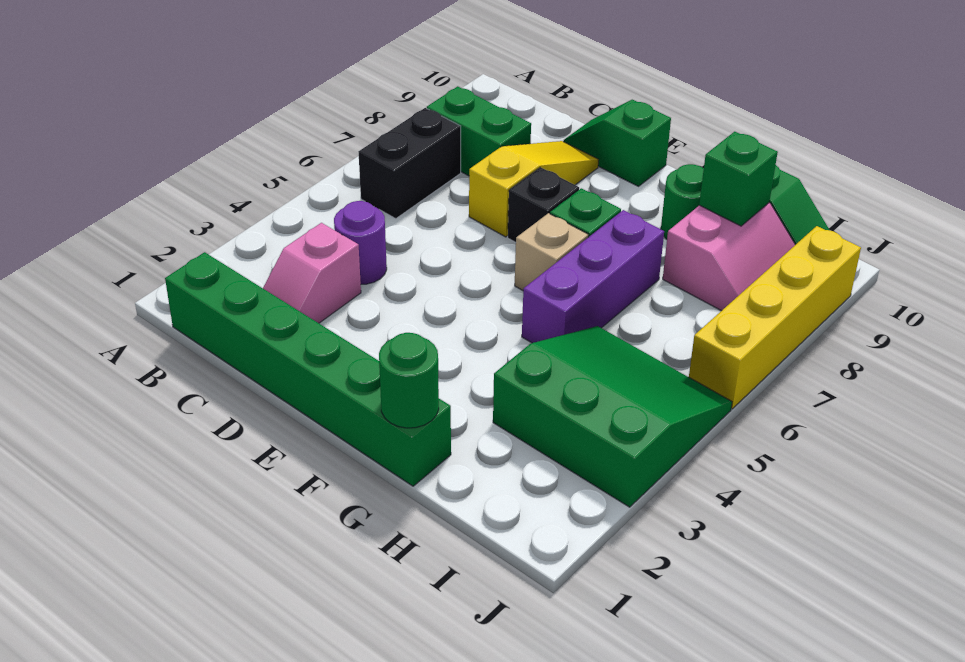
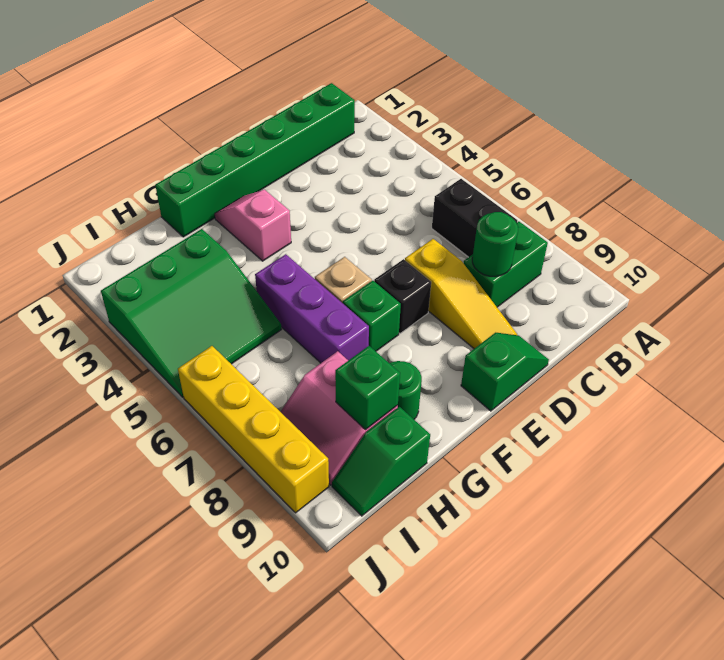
pink slope C2:C3 level 1 top 3 -> pink slope F2:F3 level 1 top 3
purple round brick C4 level 1 -> none
green round brick G1 level 2 -> green round brick C8 level 2

